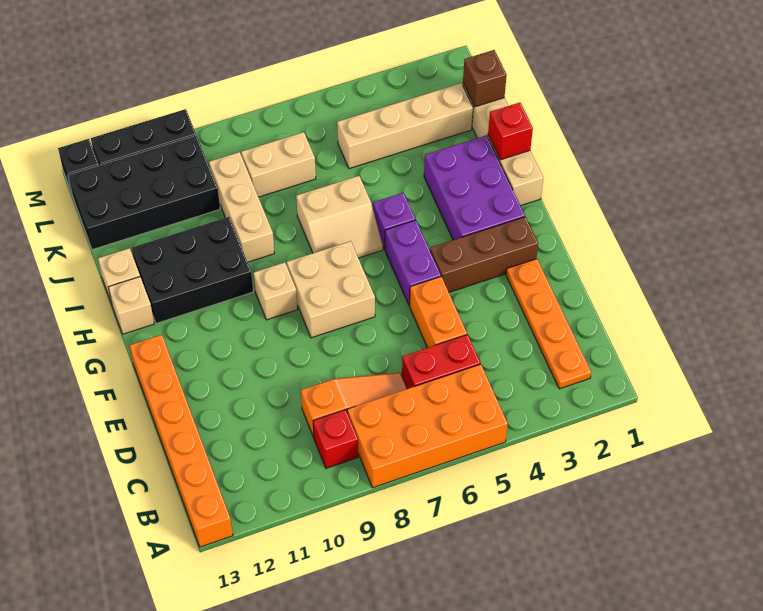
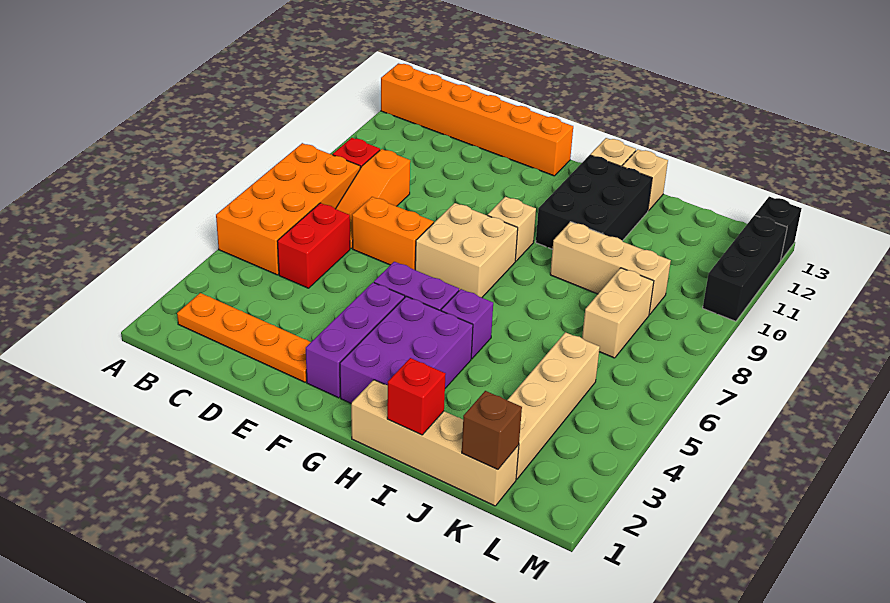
orange brick D5:E5 level 1 -> orange brick D7:E7 level 1
brown brick F2:F4 level 1 -> purple brick F2:F4 level 1
purple brick G2:I3 level 1 -> purple brick G2:H4 level 1
tan slope H6:I7 level 1 top I -> none
black brick K10:L13 level 1 -> none

